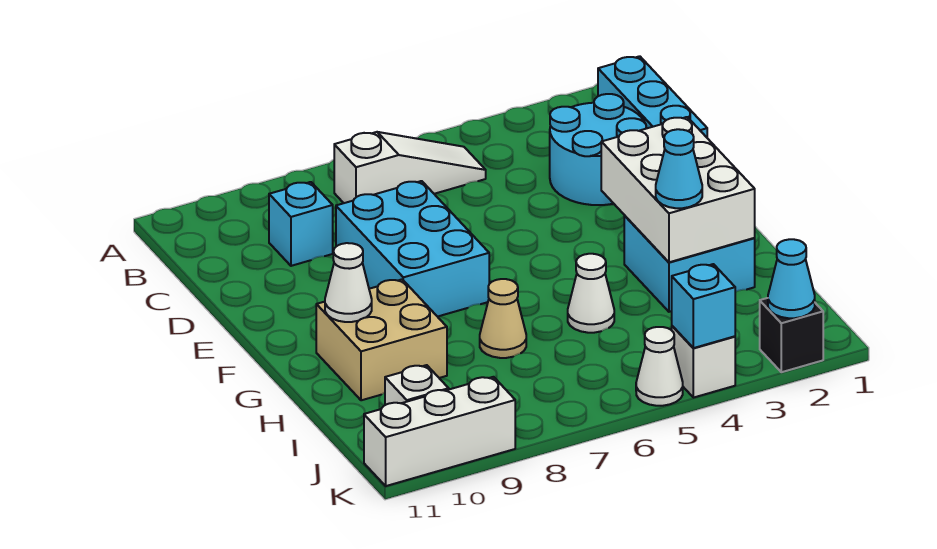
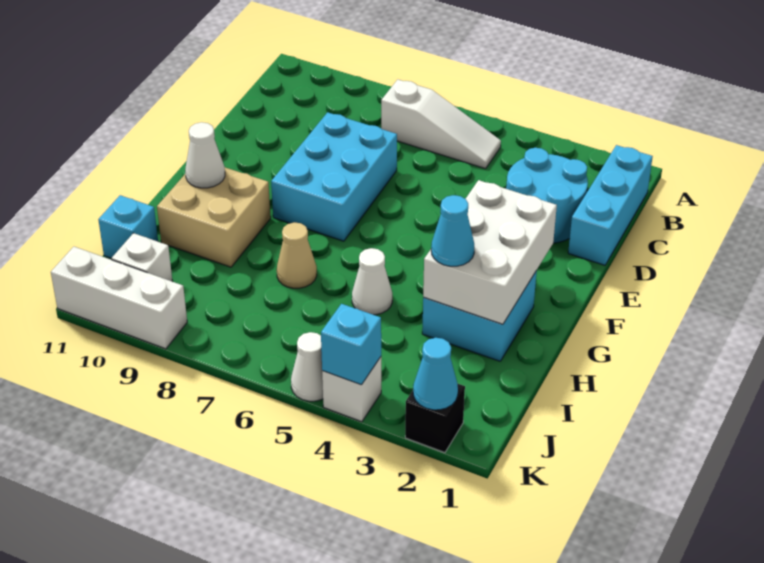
cyan brick C9 level 1 -> cyan brick I11 level 1

